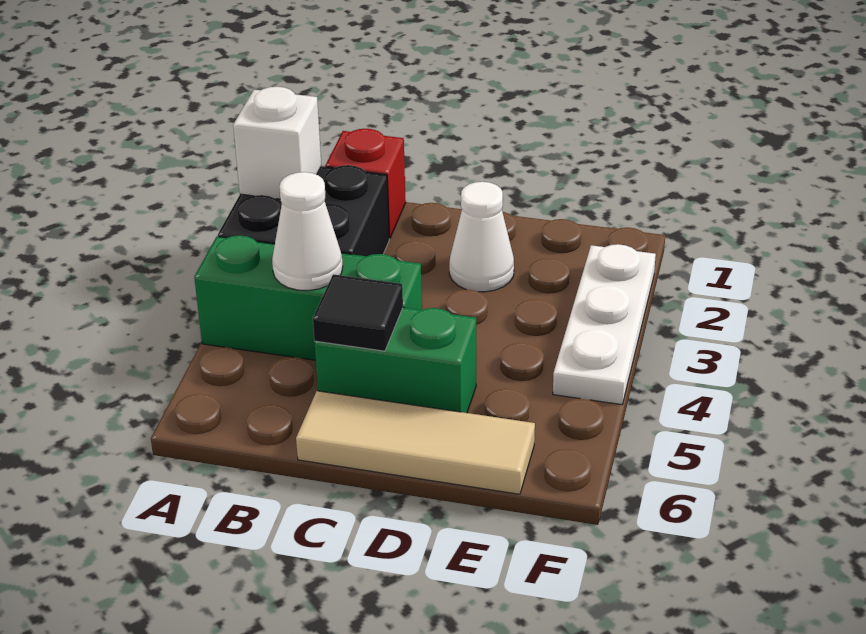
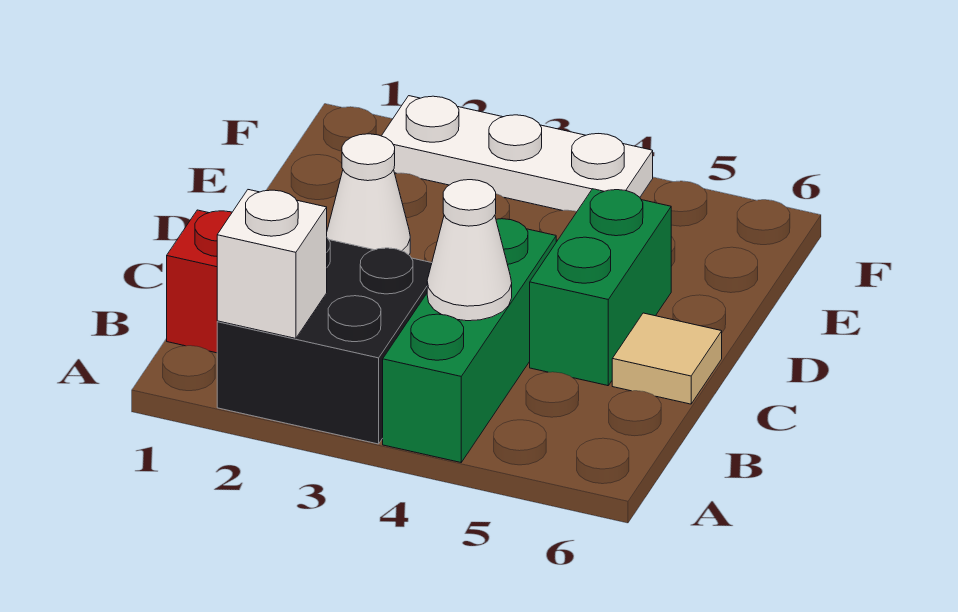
black tile C5 level 2 -> none
tan tile C6:E6 level 1 -> tan tile C6 level 1

